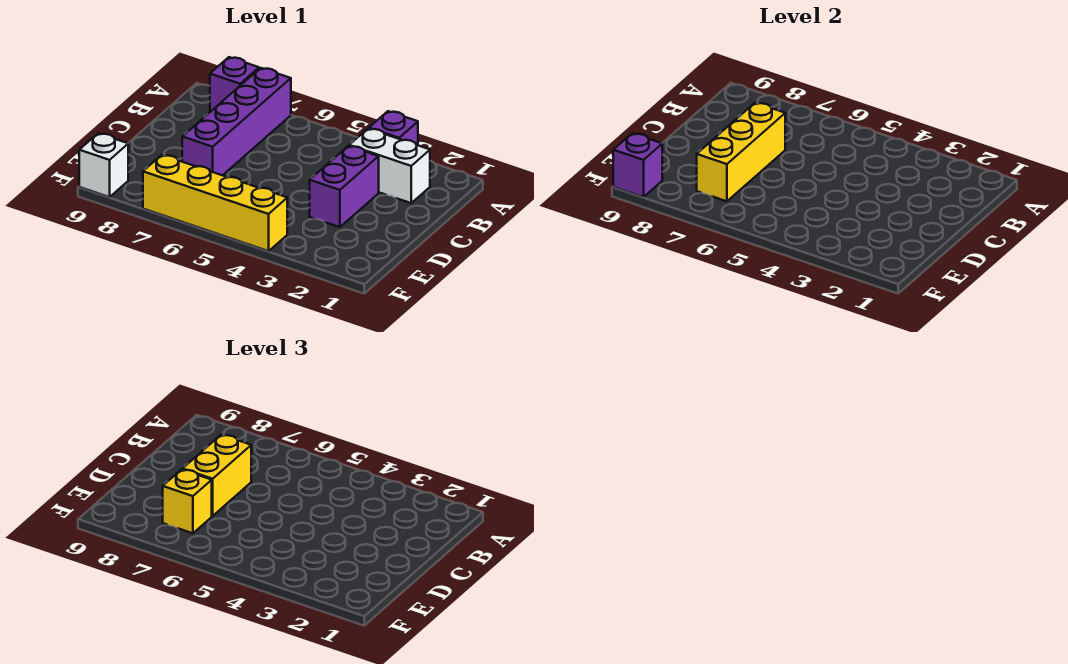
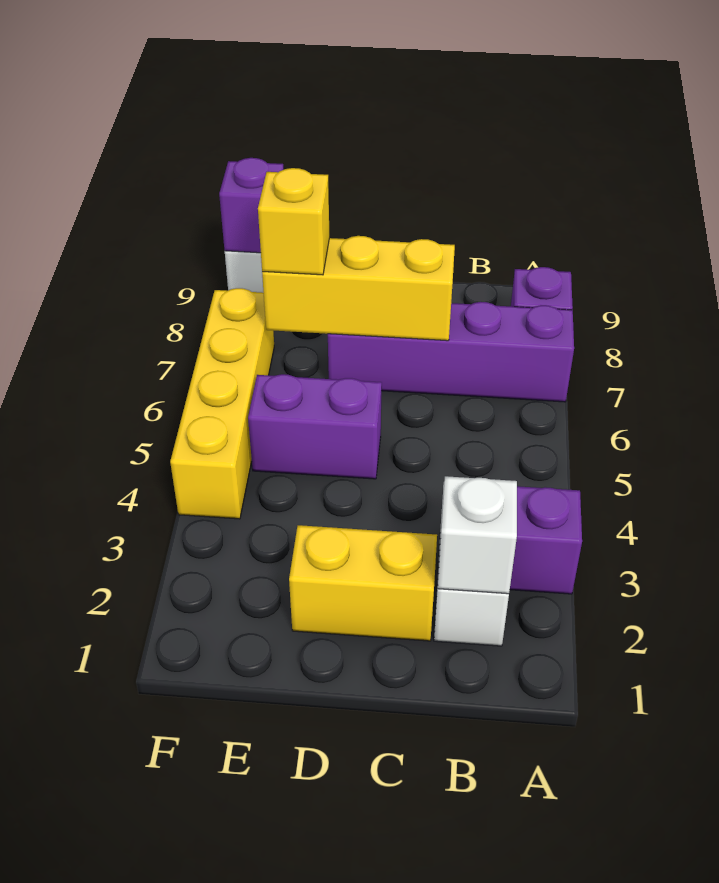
none -> white brick B2 level 2
purple brick C3:D3 level 1 -> purple brick D5:E5 level 1
yellow brick C7:D7 level 3 -> yellow brick C2:D2 level 1

